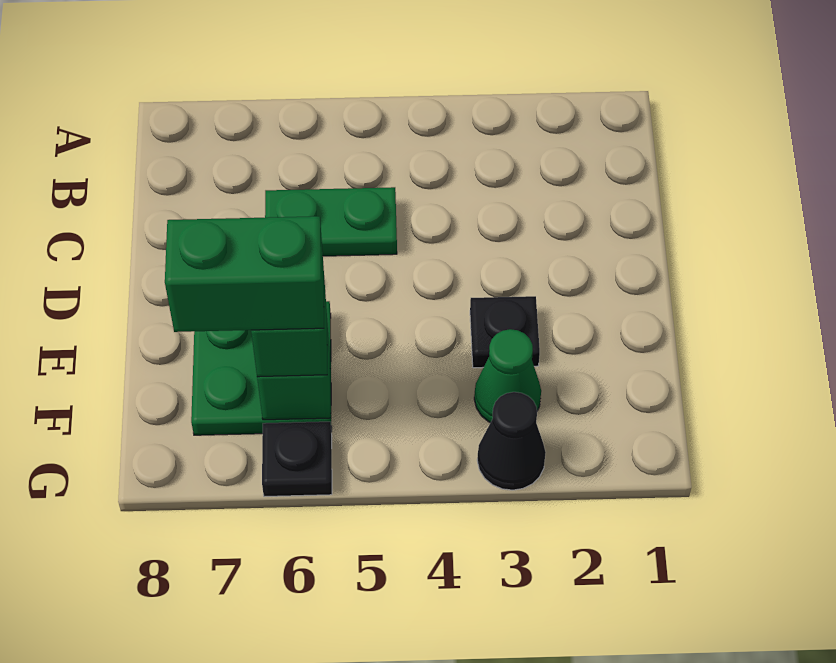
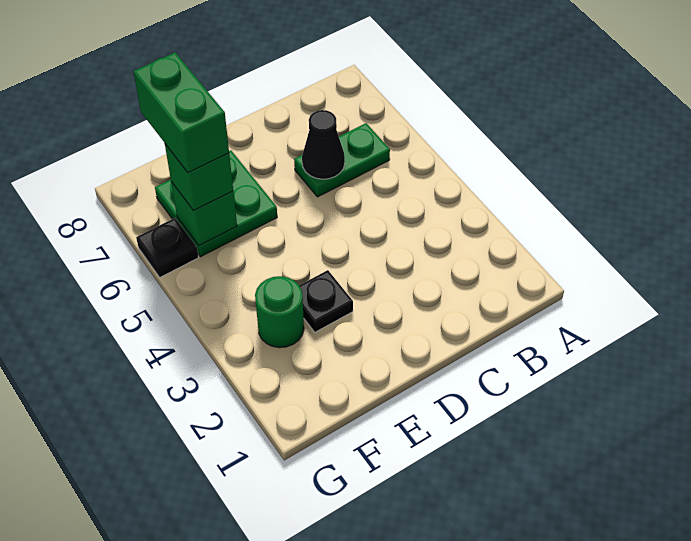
green plate C5:C6 level 1 -> green plate B6:C6 level 1
green cone F3 level 1 -> green round brick F3 level 1
black cone G3 level 1 -> black cone C6 level 2

